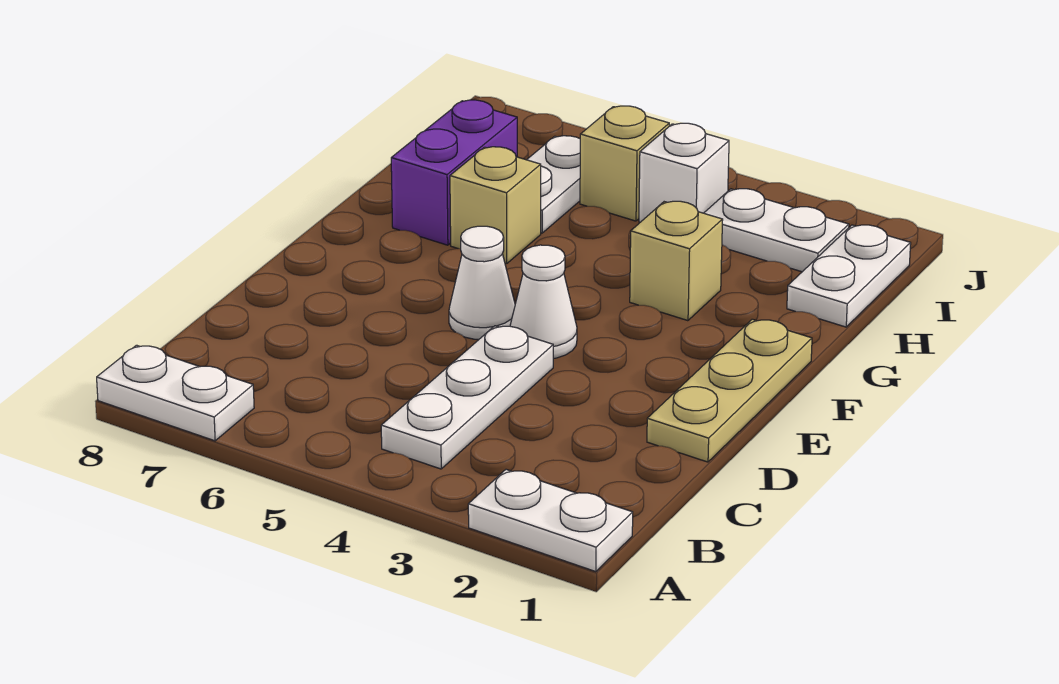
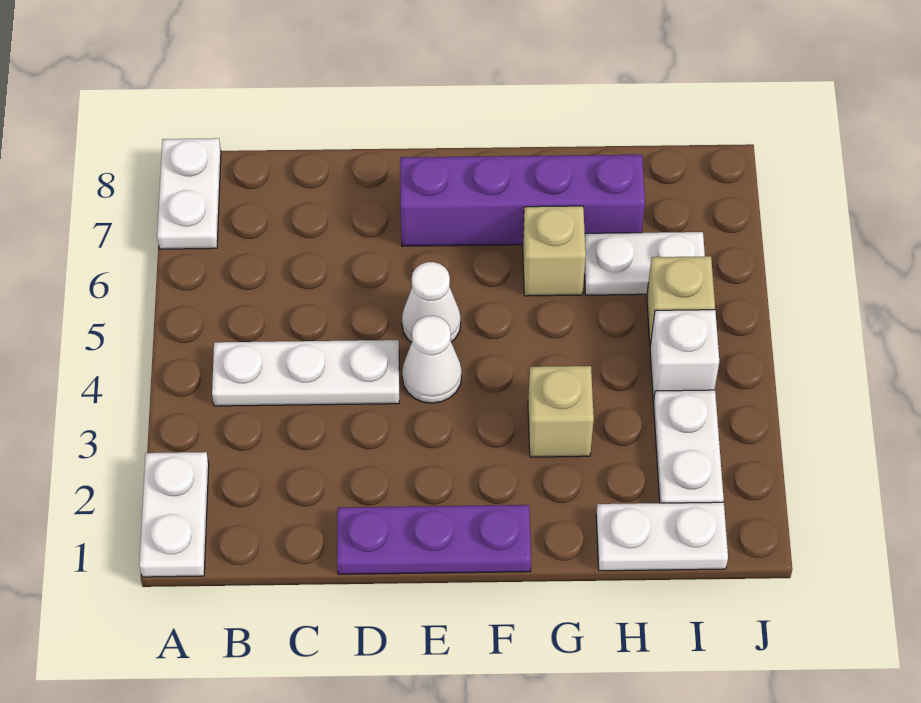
tan plate D1:F1 level 1 -> purple plate D1:F1 level 1
purple brick G7:H7 level 1 -> purple brick E7:H7 level 1

